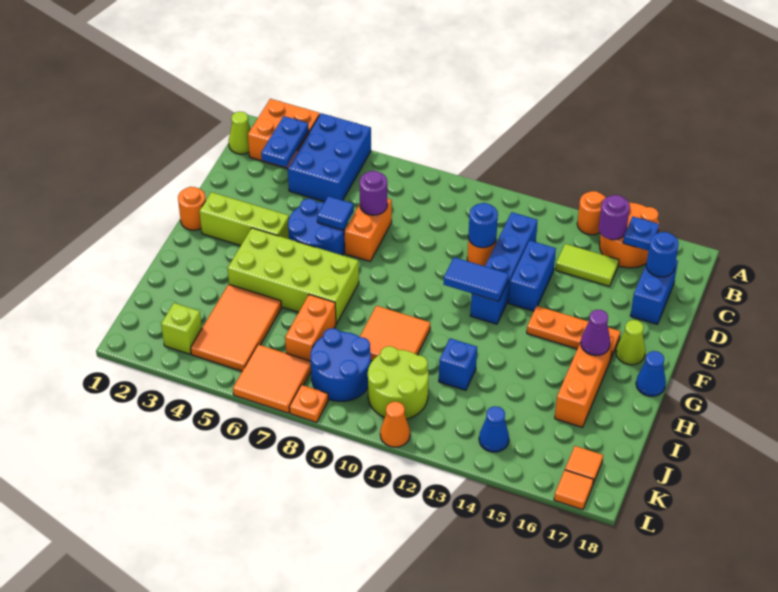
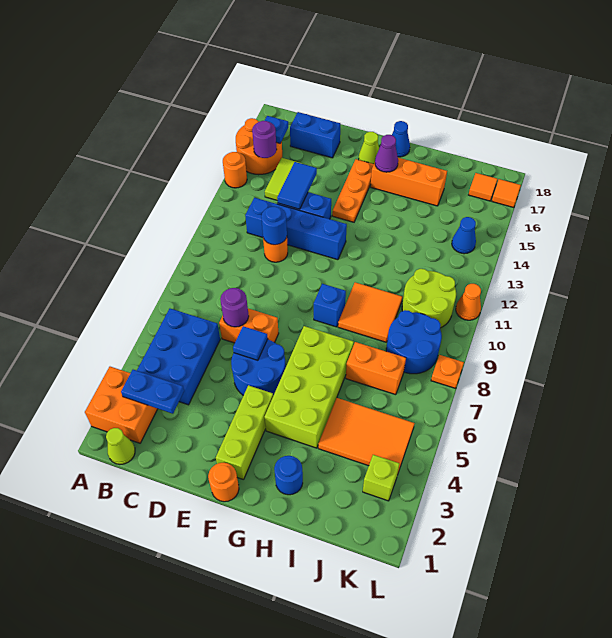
blue brick A4:C5 level 1 -> blue brick B4:C6 level 1
blue round brick C17 level 2 -> blue round brick H2 level 1
blue tile F11:F12 level 2 -> blue tile D13:D14 level 2
blue brick I12 level 1 -> blue brick G9 level 1
orange tile K6:L7 level 1 -> none

